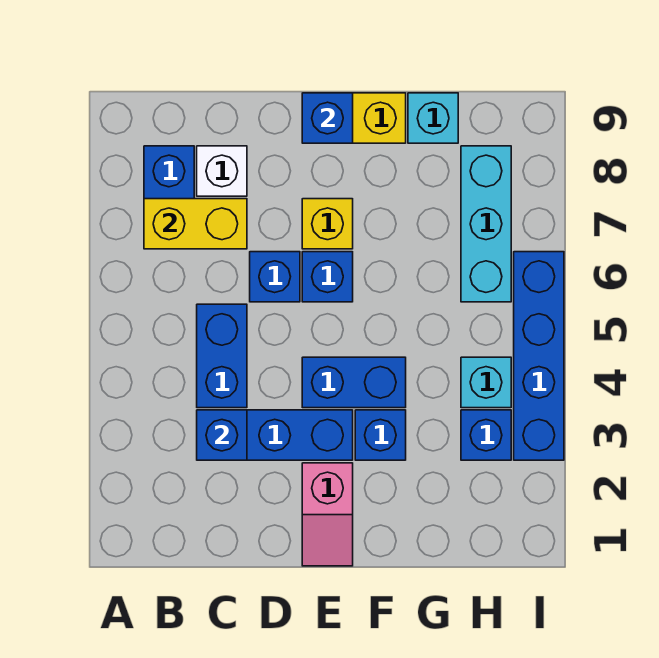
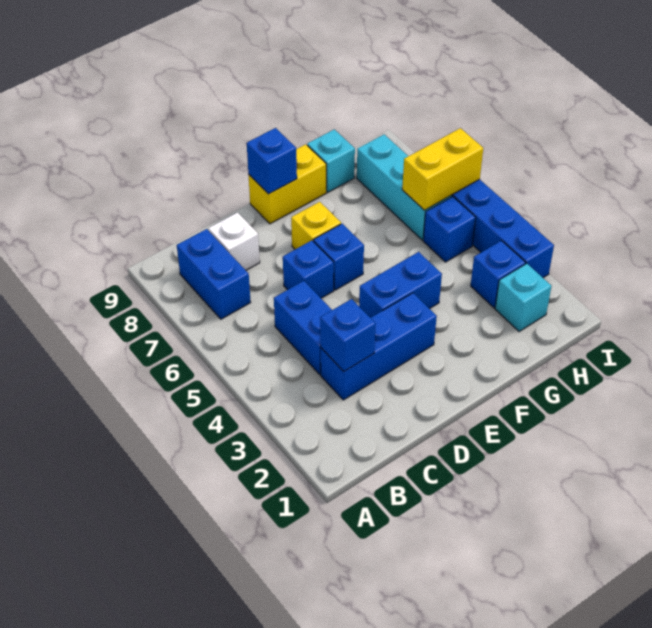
yellow brick B7:C7 level 2 -> yellow brick H6:I6 level 2
pink slope E1:E2 level 1 top 2 -> none
blue brick F3 level 1 -> blue brick H5 level 1
cyan brick H4 level 1 -> cyan brick H2 level 1

